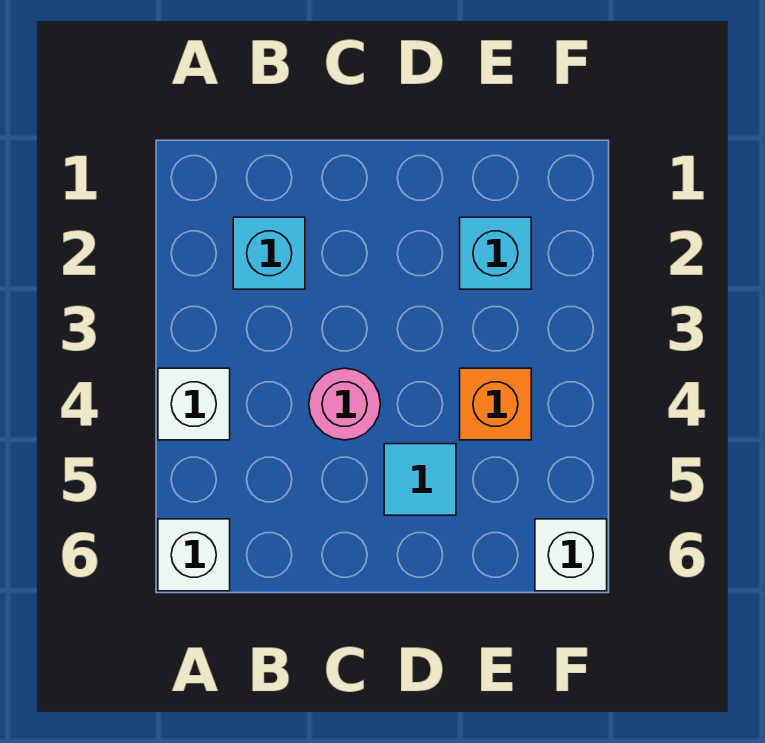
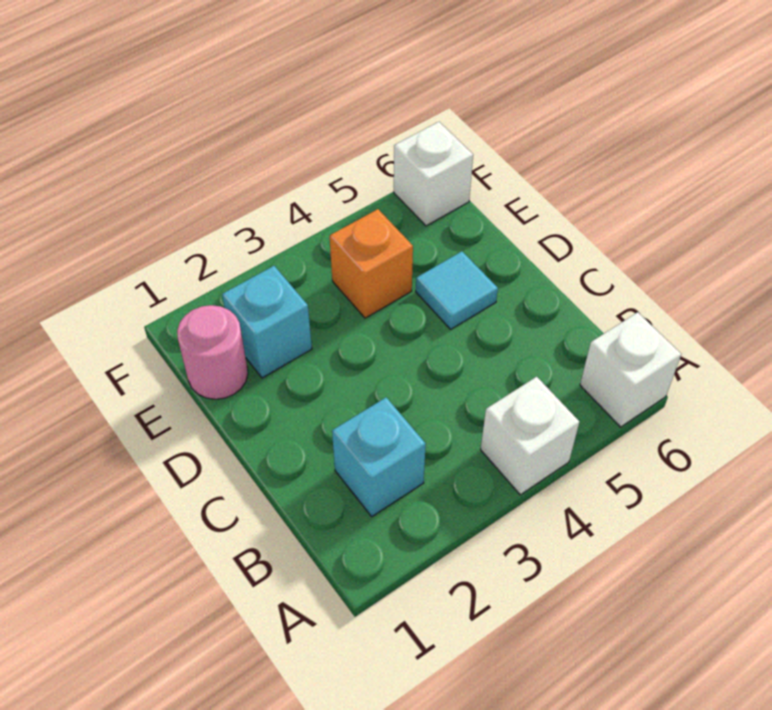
pink round brick C4 level 1 -> pink round brick E1 level 1

